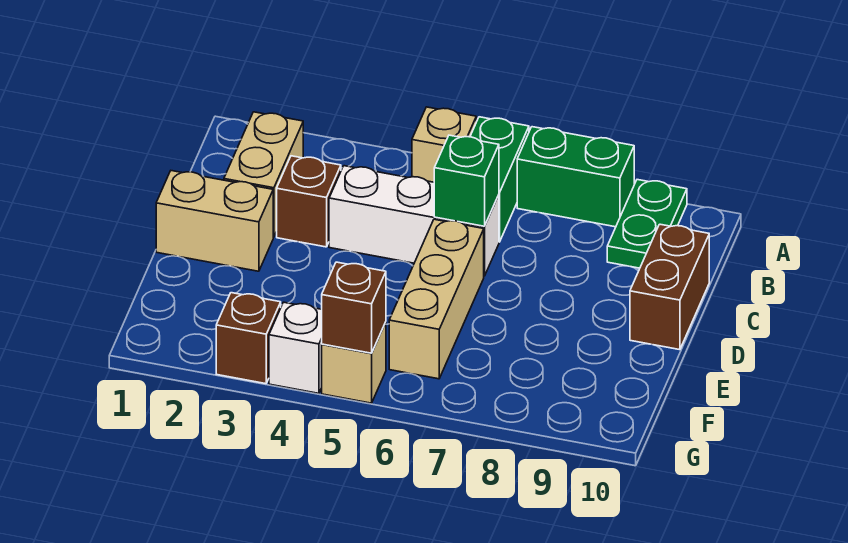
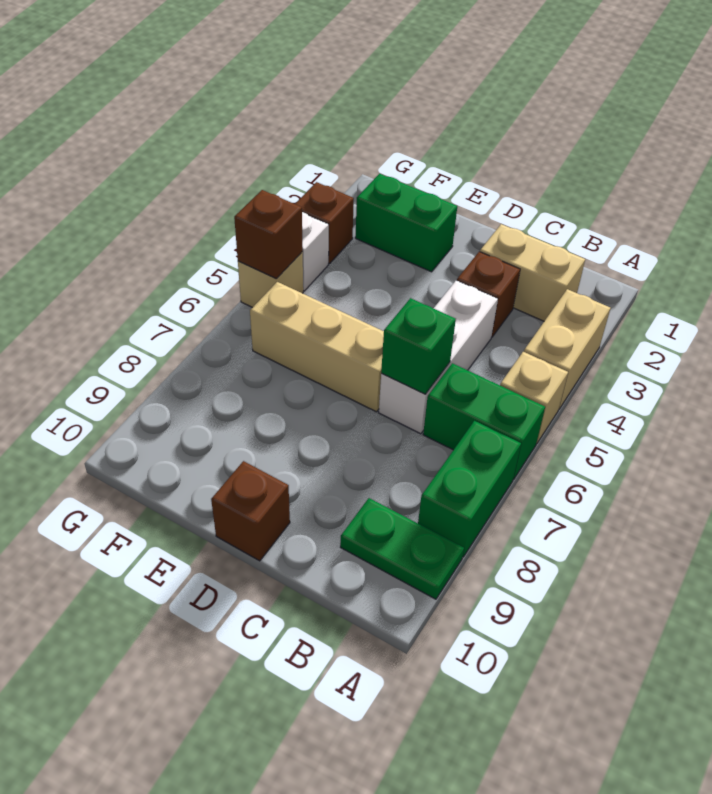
brown brick C10:D10 level 1 -> brown brick D10 level 1
tan brick D1:D2 level 1 -> tan brick A3:A4 level 1
none -> green brick E2:F2 level 1

